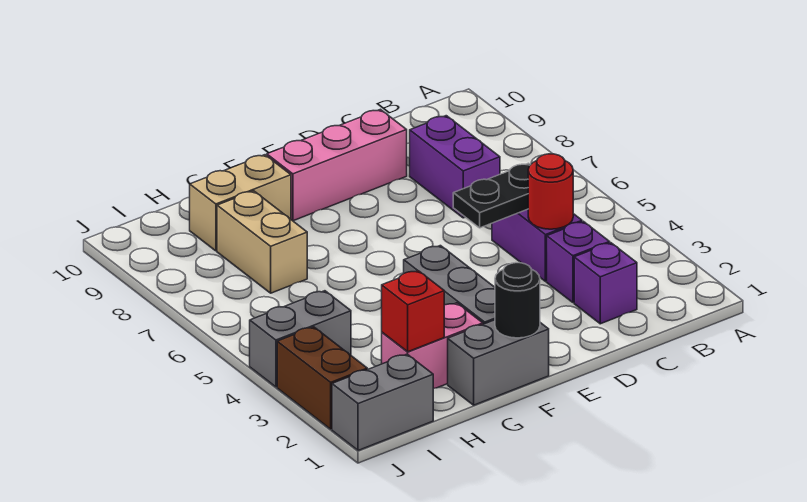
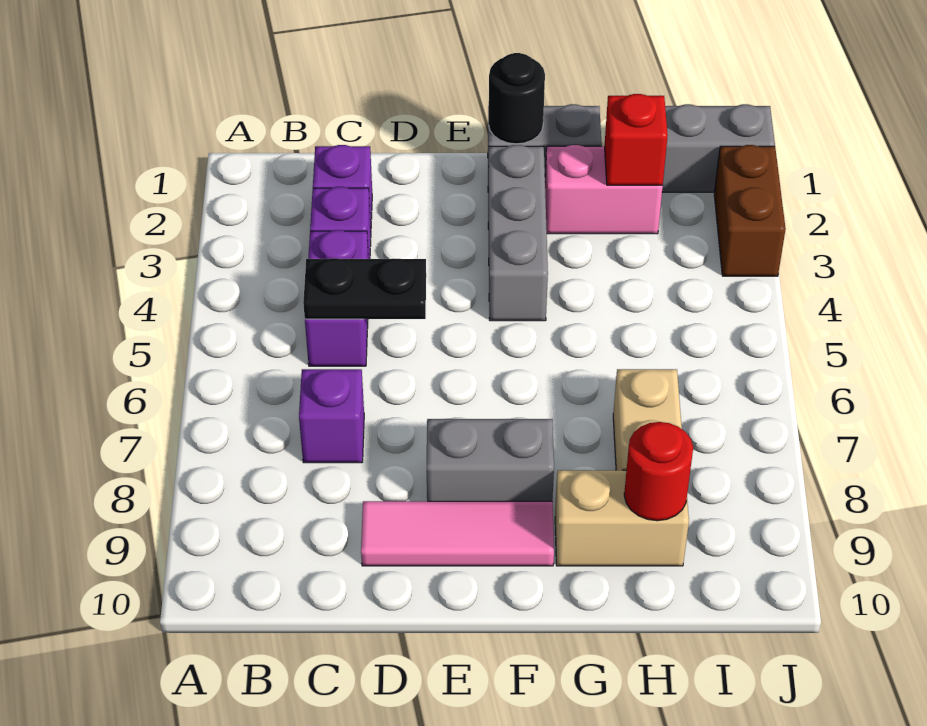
red round brick C4 level 2 -> red round brick H9 level 2
purple brick C7:C8 level 1 -> purple brick C7 level 1
pink brick D9:F9 level 1 -> pink tile D9:F9 level 1
grey brick I4:J4 level 1 -> grey brick E8:F8 level 1

